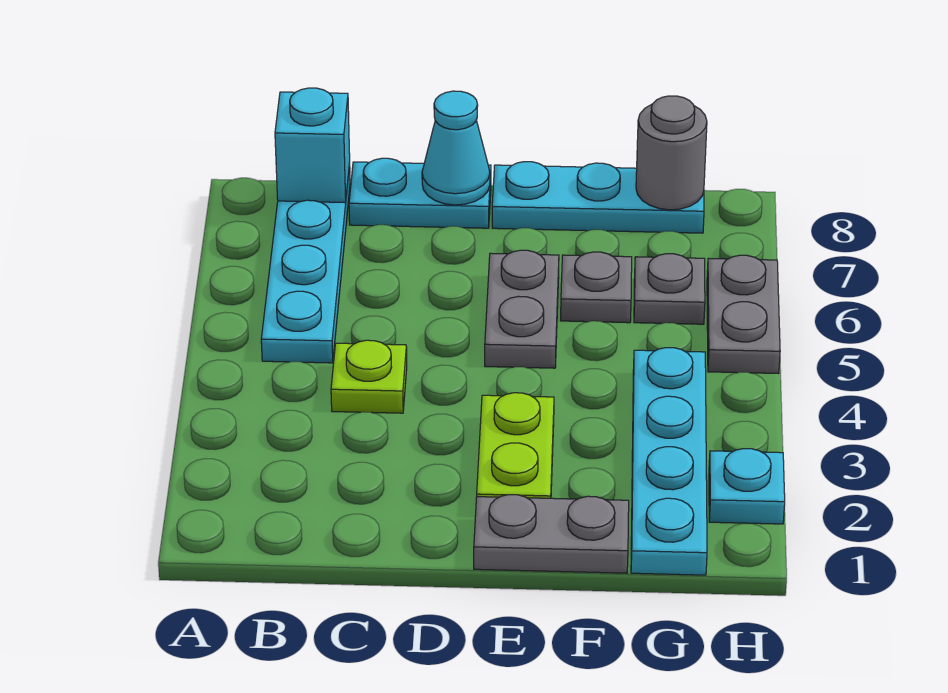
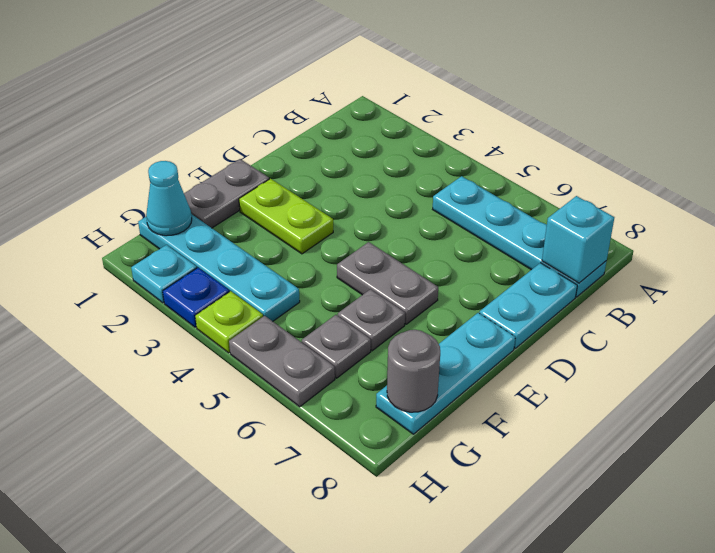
lime plate C4 level 1 -> lime plate H4 level 1
cyan cone D8 level 2 -> cyan cone G1 level 2
none -> blue plate H3 level 1

